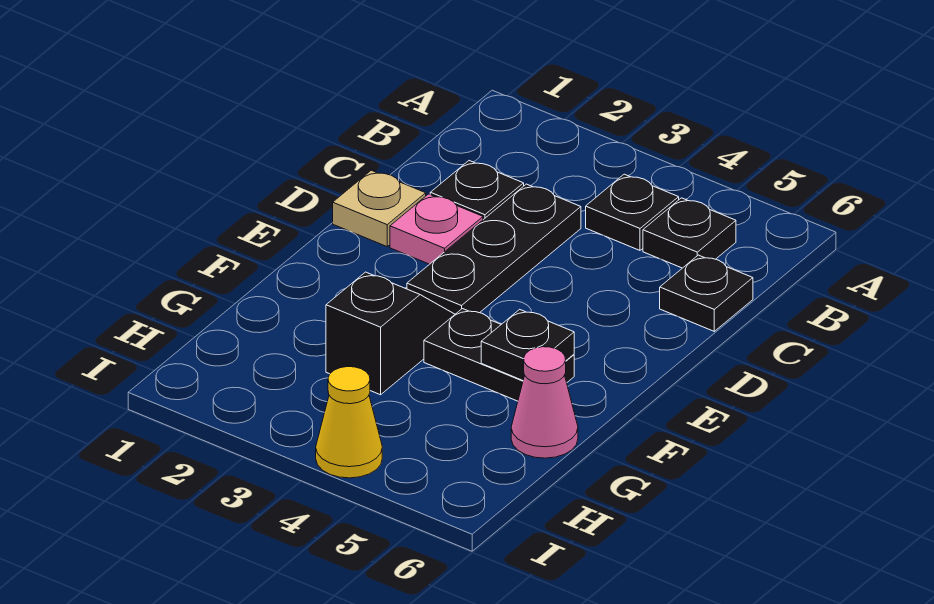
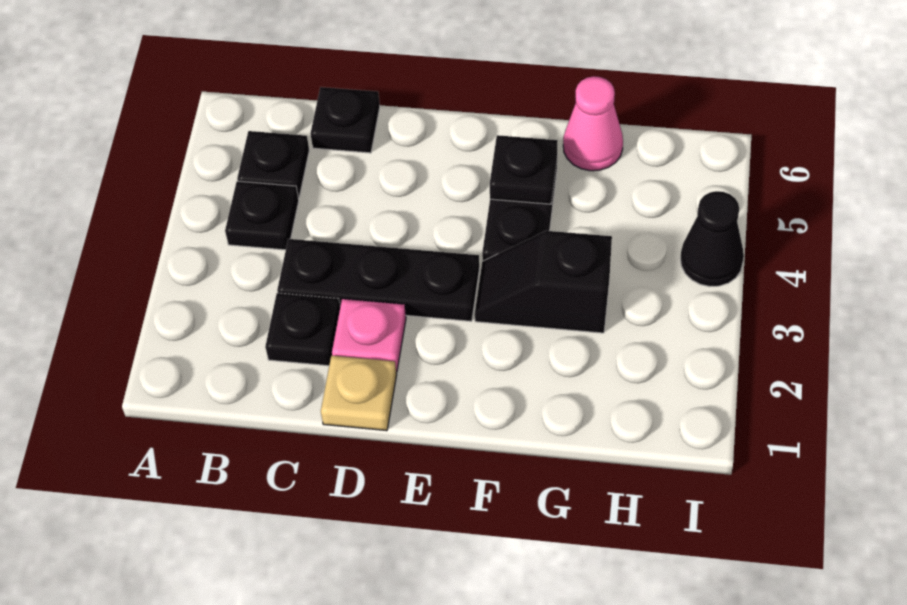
yellow cone I4 level 1 -> black cone I4 level 1

